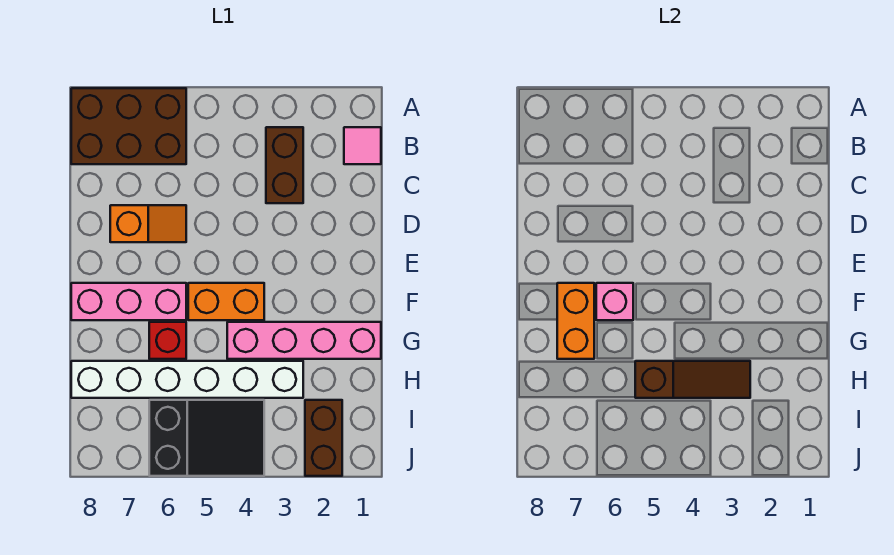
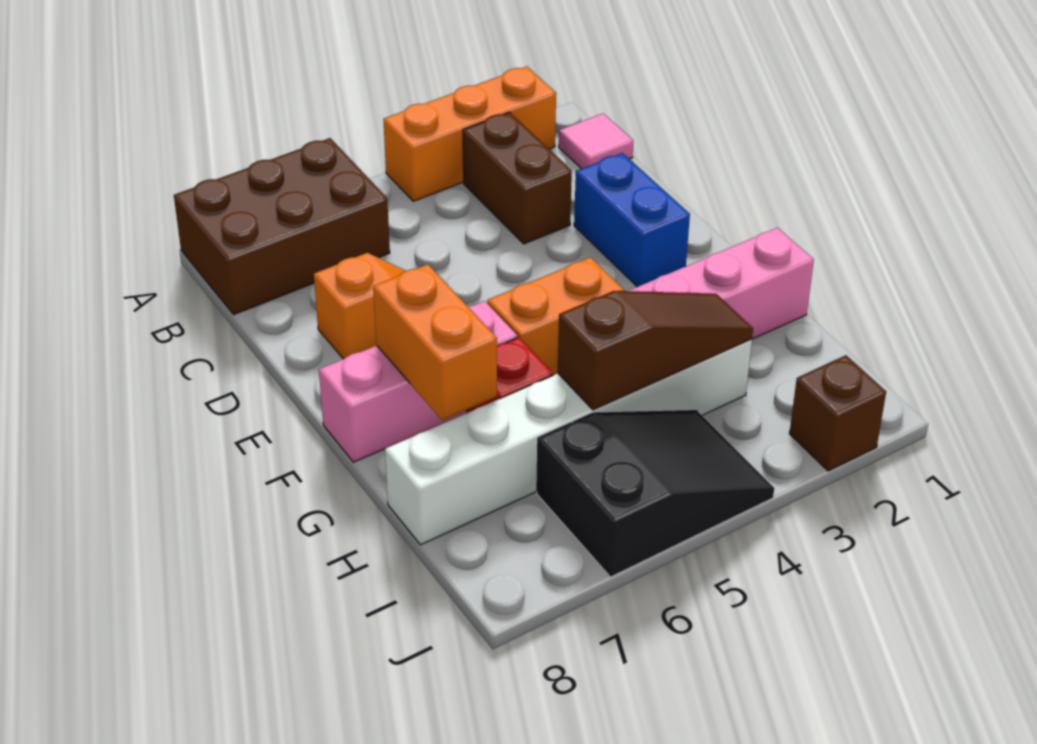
none -> orange brick A2:A4 level 1
none -> blue brick D2:E2 level 1
pink brick F6 level 2 -> none
brown brick I2:J2 level 1 -> brown brick J2 level 1

